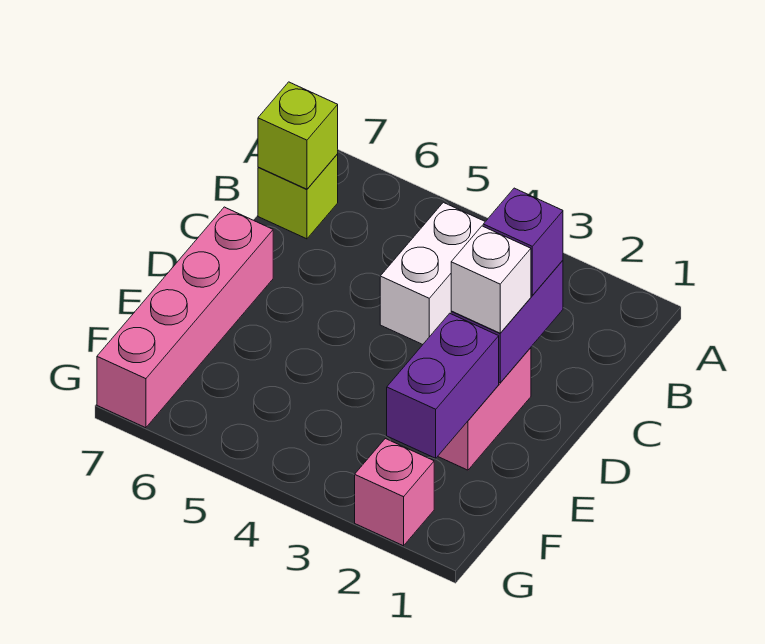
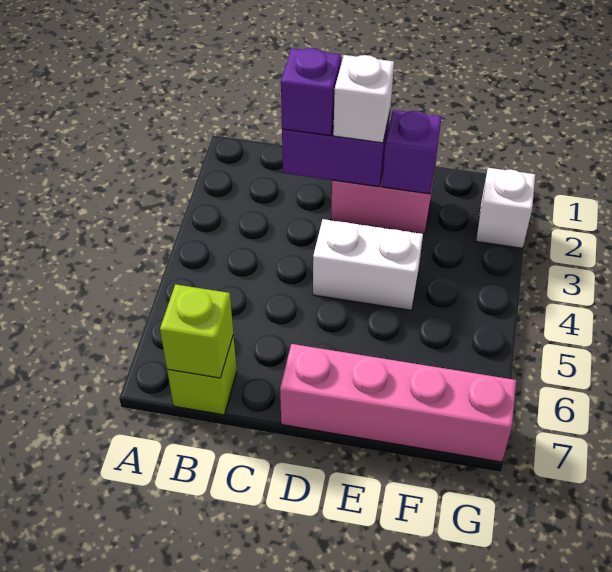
white brick B4:C4 level 1 -> white brick D4:E4 level 1
purple brick E2:F2 level 2 -> purple brick E2 level 2
pink brick G2 level 1 -> white brick G2 level 1

